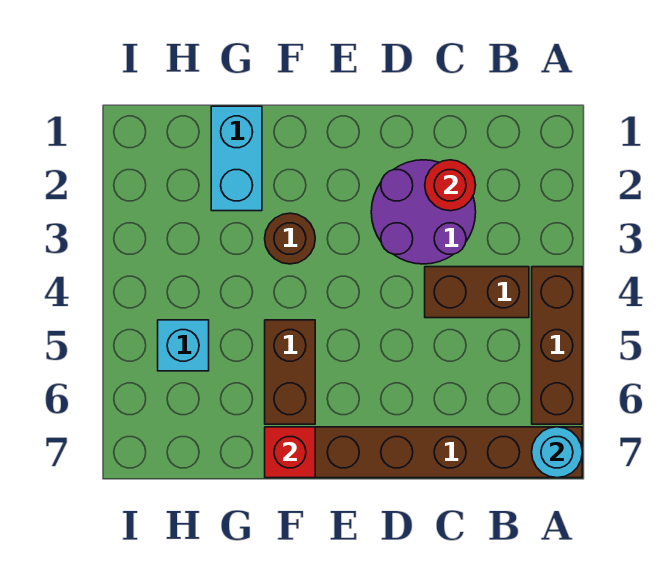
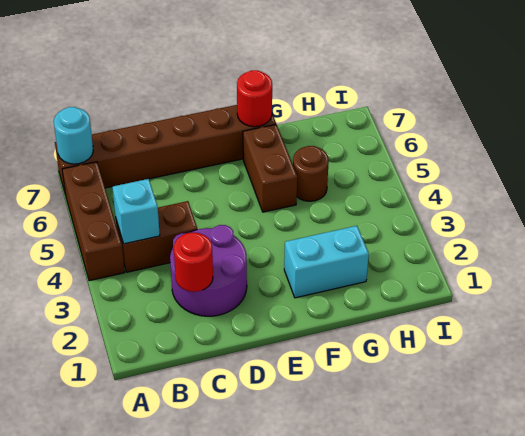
brown round brick F3 level 1 -> brown round brick G5 level 1
red brick F7 level 2 -> red round brick F7 level 2
cyan brick G1:G2 level 1 -> cyan brick F2:G2 level 1
cyan brick H5 level 1 -> cyan brick B4 level 2

